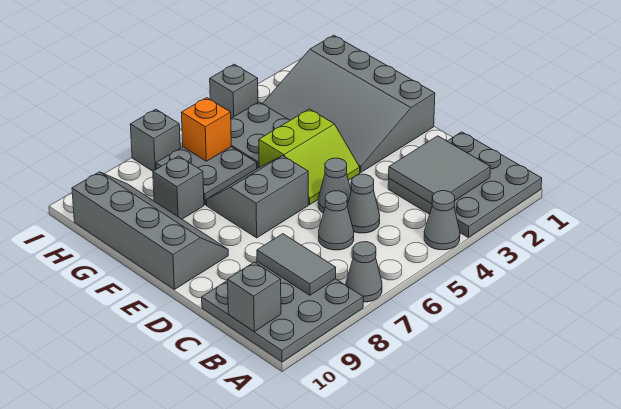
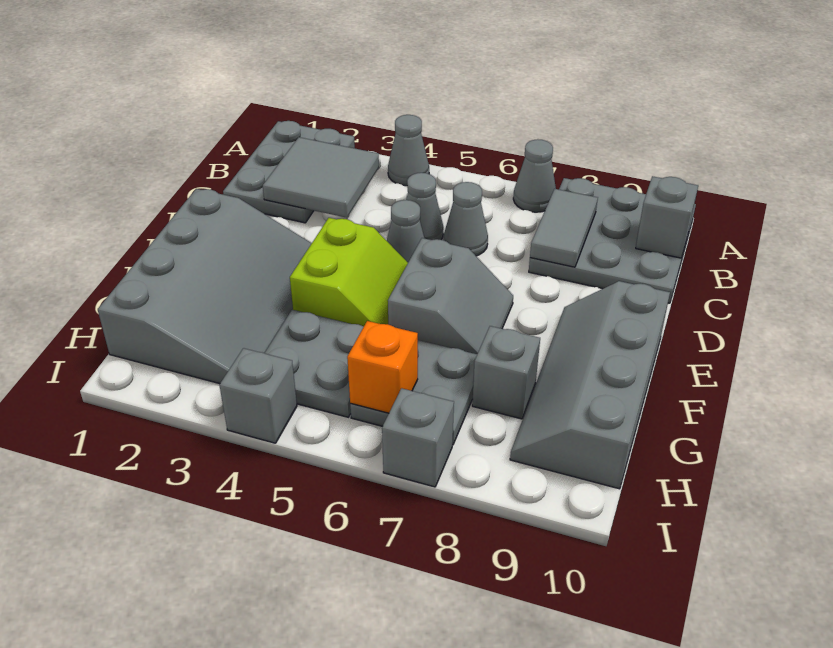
grey plate A1:C3 level 1 -> grey plate A1:C2 level 1
lime slope E4:F5 level 1 top F -> lime slope E4:F5 level 1 top 4
grey slope E6:F7 level 1 top E -> grey slope E6:F7 level 1 top 6

